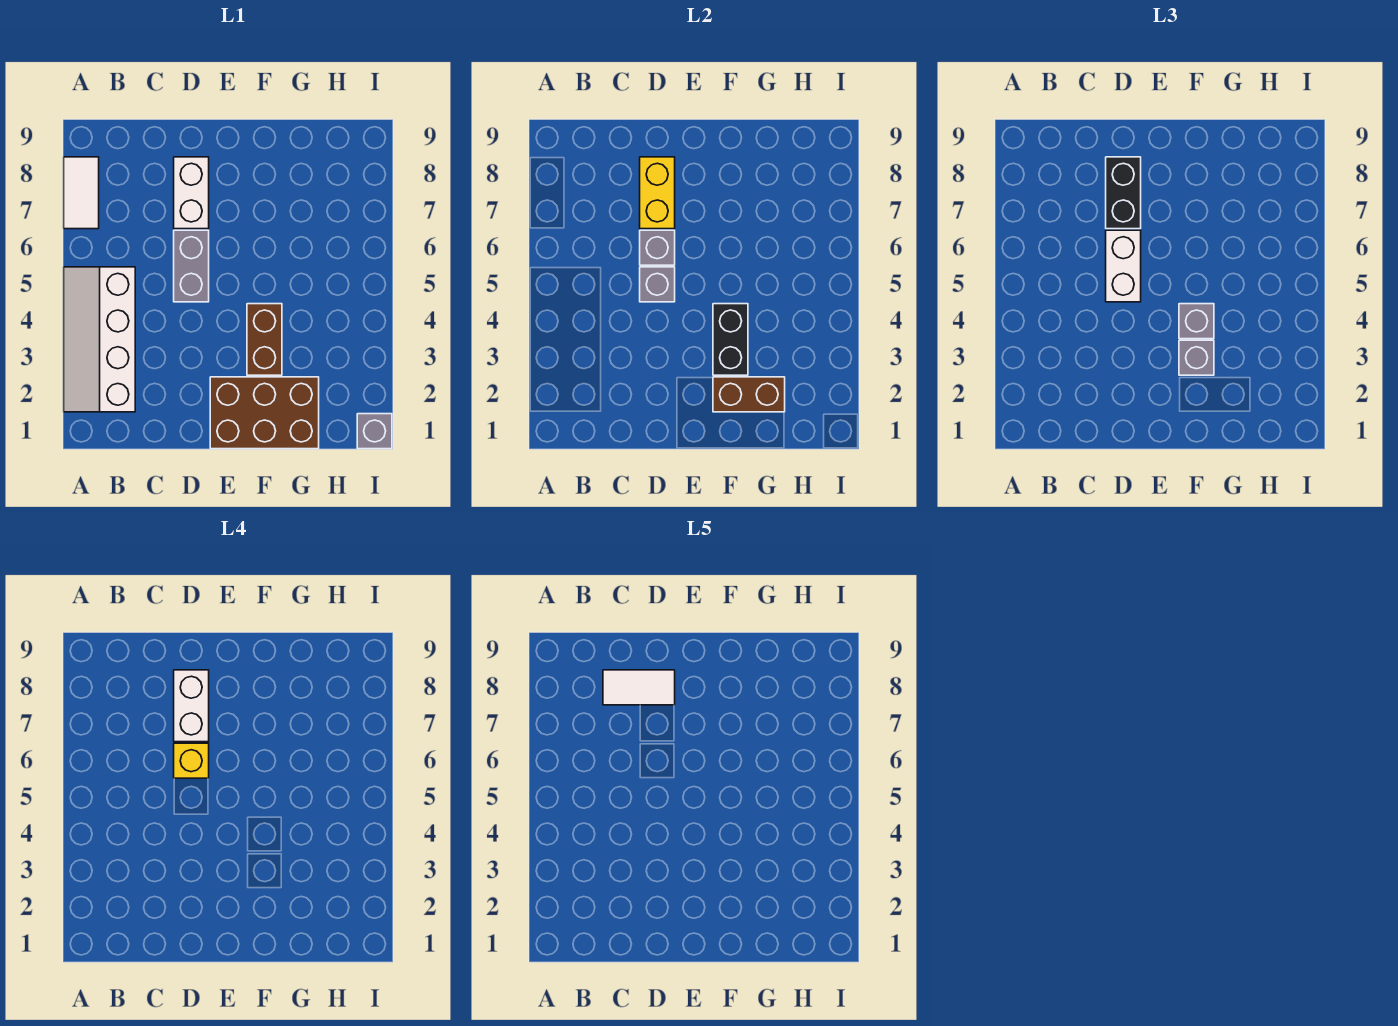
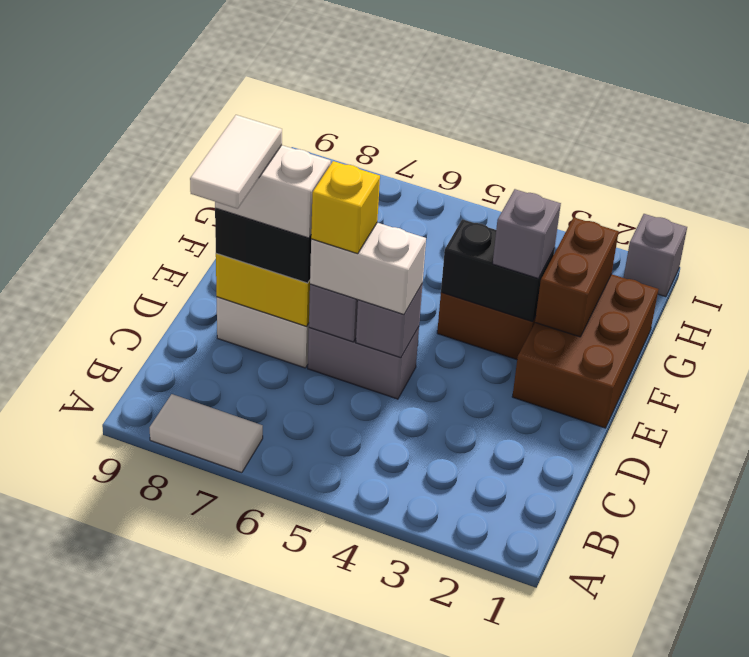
white slope A2:B5 level 1 top B -> none
grey brick F4 level 3 -> none

